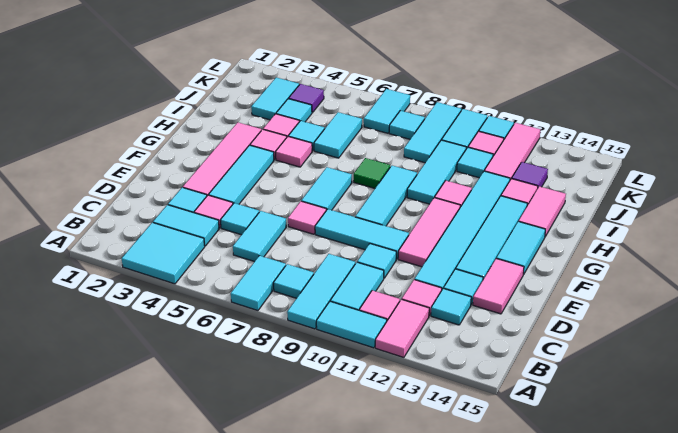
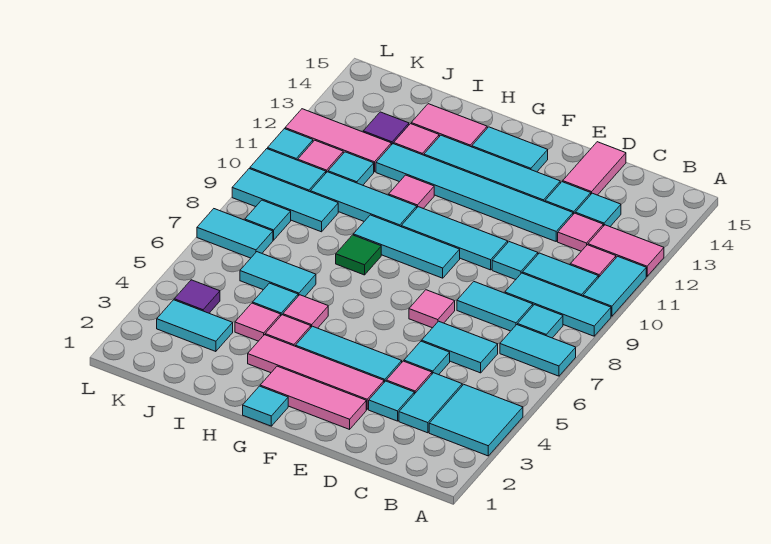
pink tile D14:E14 level 1 -> pink tile D14:D15 level 1
cyan tile E8:E10 level 1 -> cyan tile E10:G10 level 1
pink tile E11:G11 level 1 -> pink tile E2:G2 level 1
cyan tile F7:G7 level 1 -> cyan tile C8:D8 level 1
cyan tile J4 level 1 -> cyan tile G1 level 1

